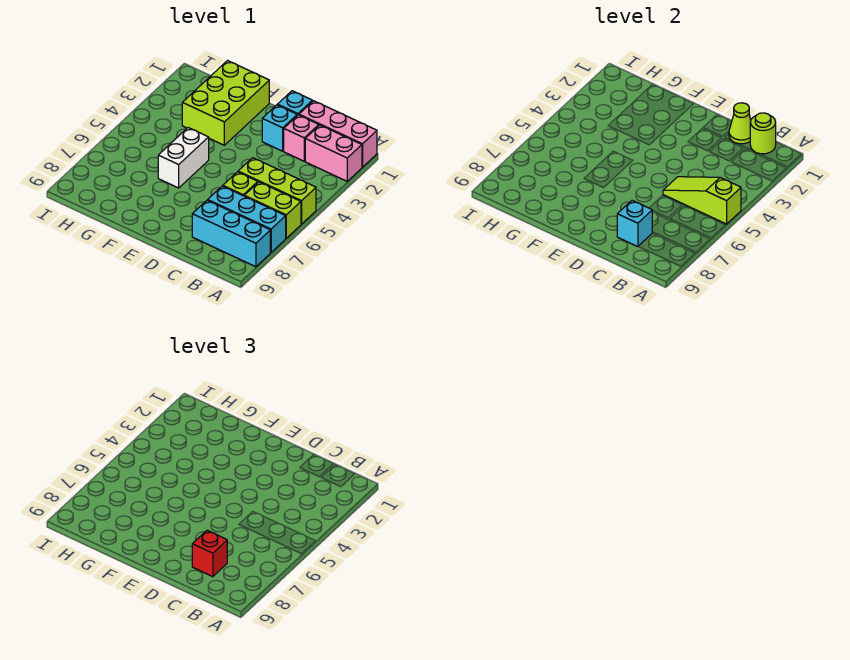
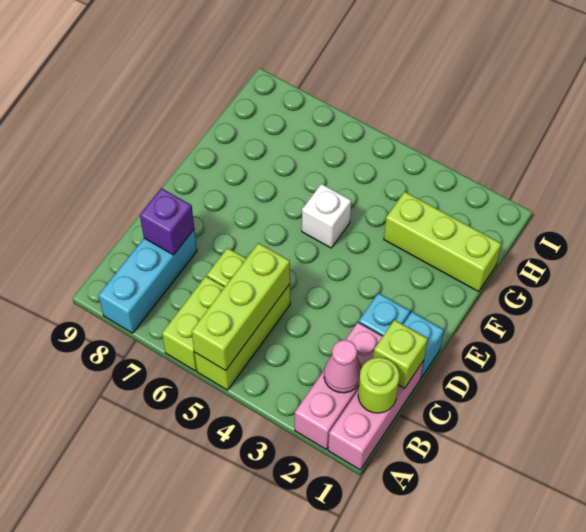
lime slope A5:C5 level 2 top A -> lime brick A5:C5 level 2
cyan brick A7:C7 level 1 -> none
none -> pink cone B2 level 2
lime cone C1 level 2 -> lime brick C1 level 2
cyan brick C8 level 2 -> purple brick C8 level 2
red brick C8 level 3 -> none
lime brick F1:G3 level 1 -> lime brick G1:G3 level 1
white brick F5:F6 level 1 -> white brick F5 level 1

